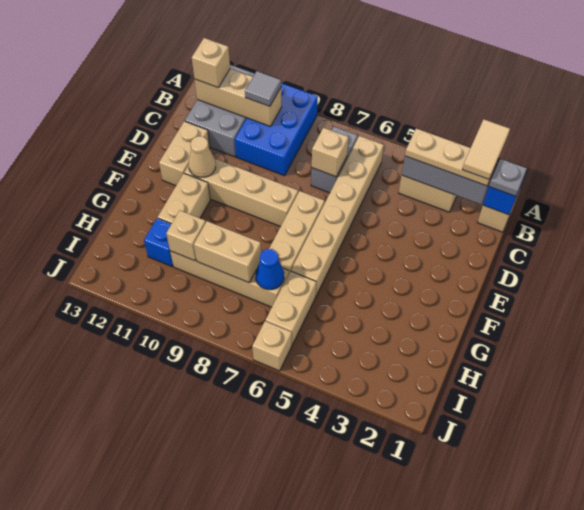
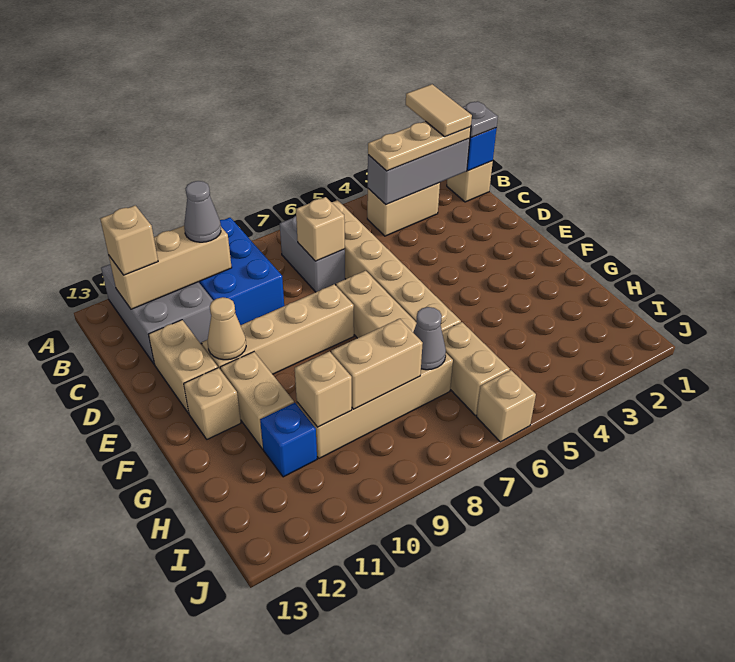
grey tile B10 level 3 -> grey cone B10 level 3
none -> tan brick F12 level 1
blue cone H7 level 2 -> grey cone H7 level 2

